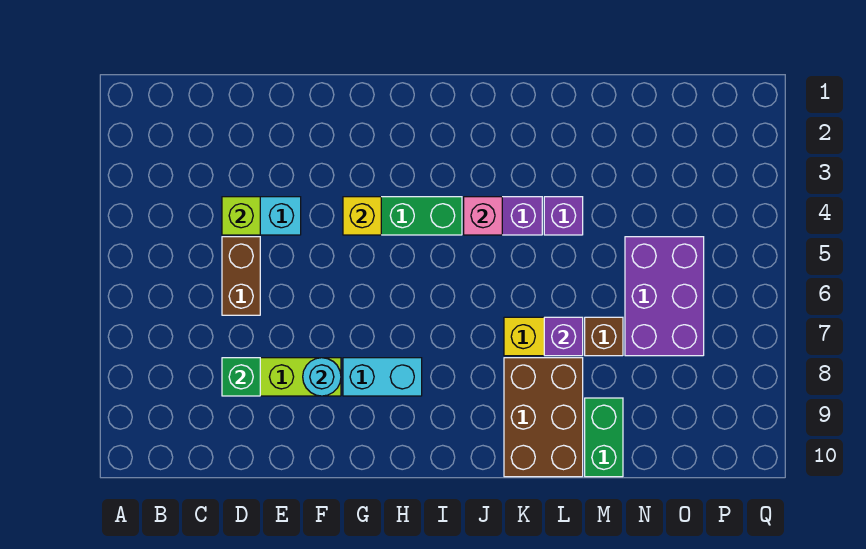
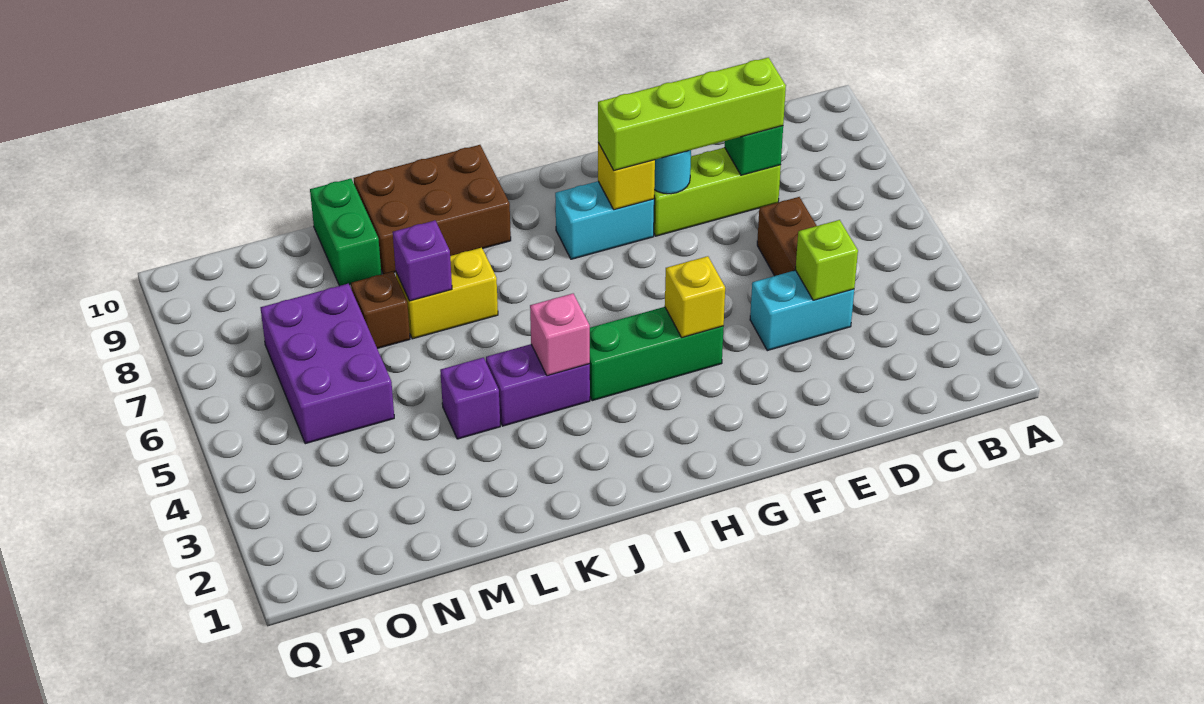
none -> lime brick D8:G8 level 3
none -> yellow brick G8 level 2
brown brick K8:L10 level 1 -> brown brick J9:L10 level 1

